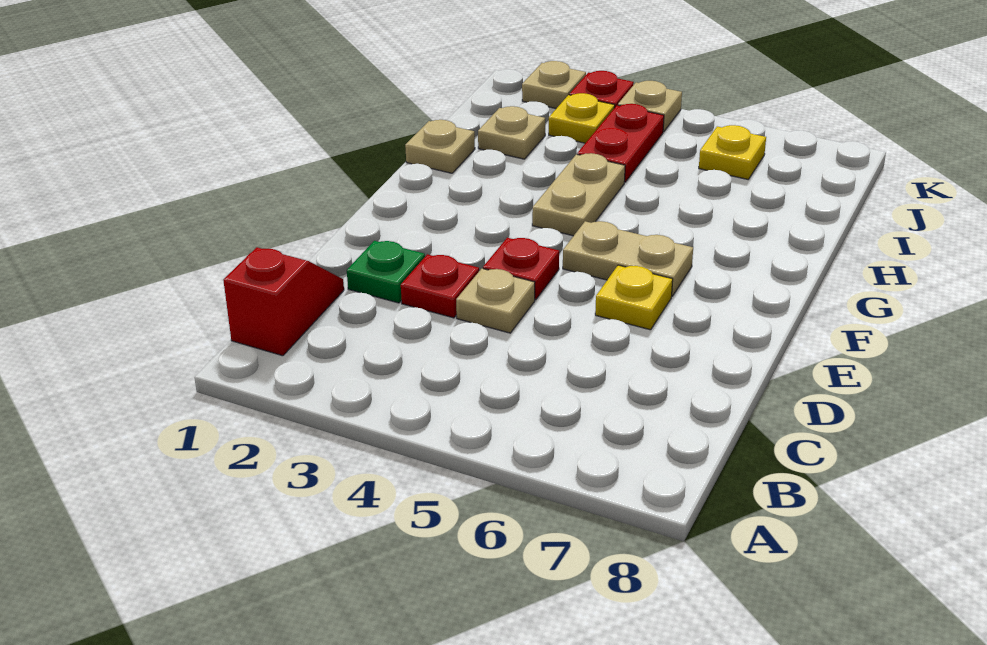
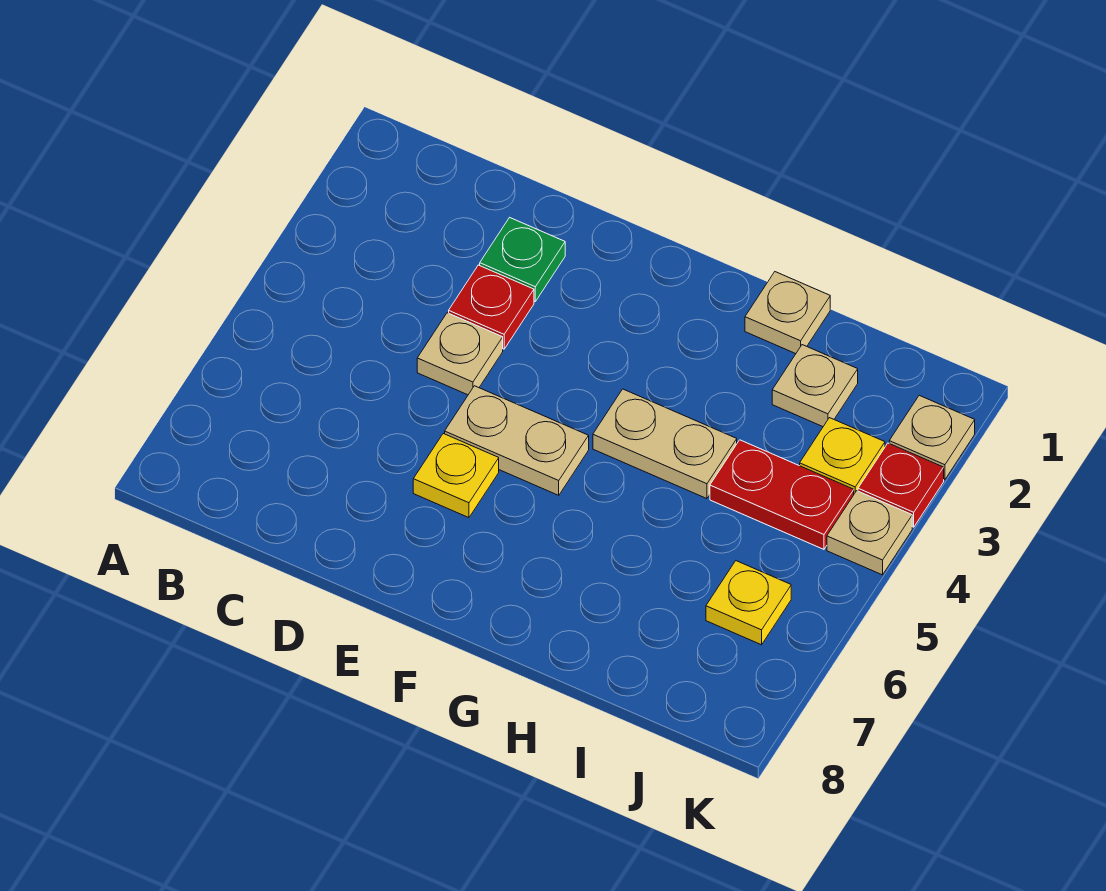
red slope B1:C1 level 1 top B -> none
red plate E4 level 1 -> none
tan plate F5:F6 level 1 -> tan plate E5:F5 level 1

